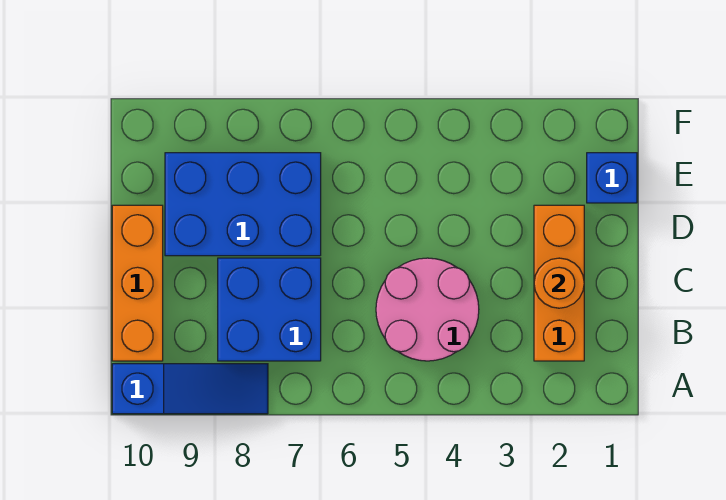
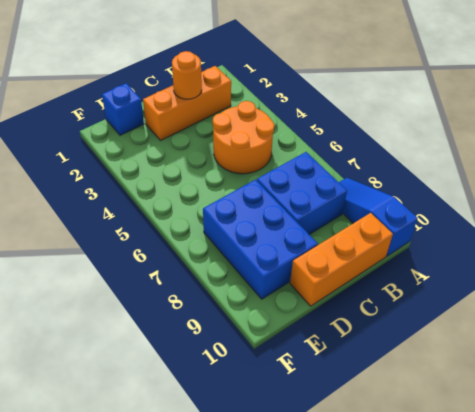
pink round brick B4:C5 level 1 -> orange round brick B4:C5 level 1

